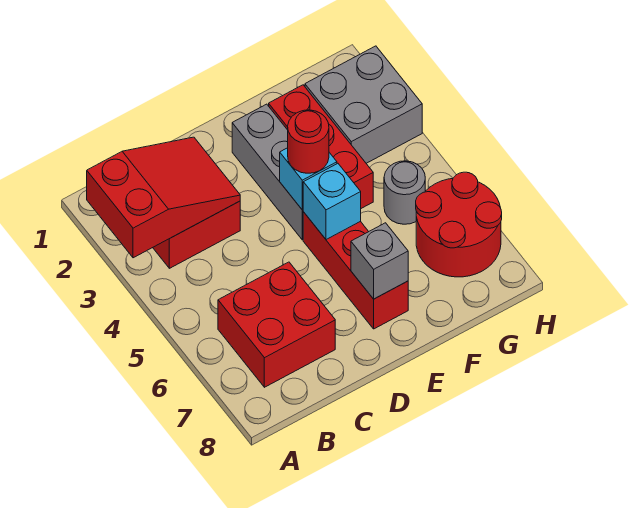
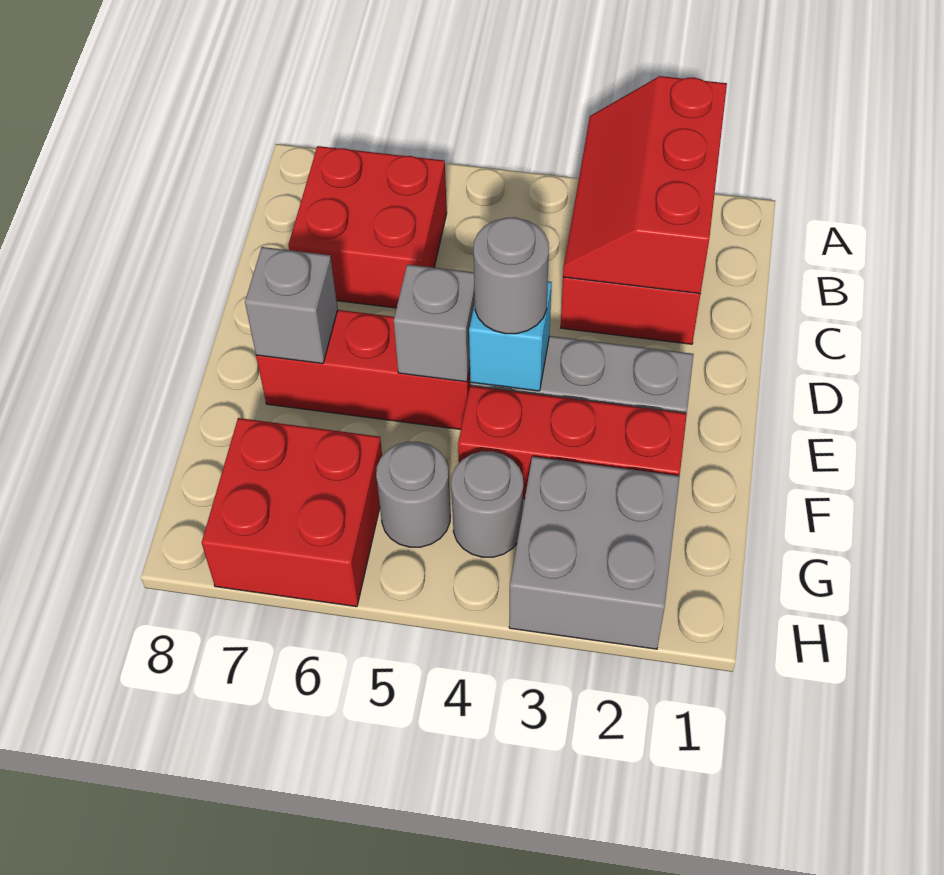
red slope A2:C3 level 2 top A -> red slope A2:C3 level 2 top 2
red round brick E4 level 3 -> grey round brick E4 level 3
cyan brick E5 level 2 -> grey brick E5 level 2
none -> grey round brick G4 level 1
red round brick G6:H7 level 1 -> red brick G6:H7 level 1

